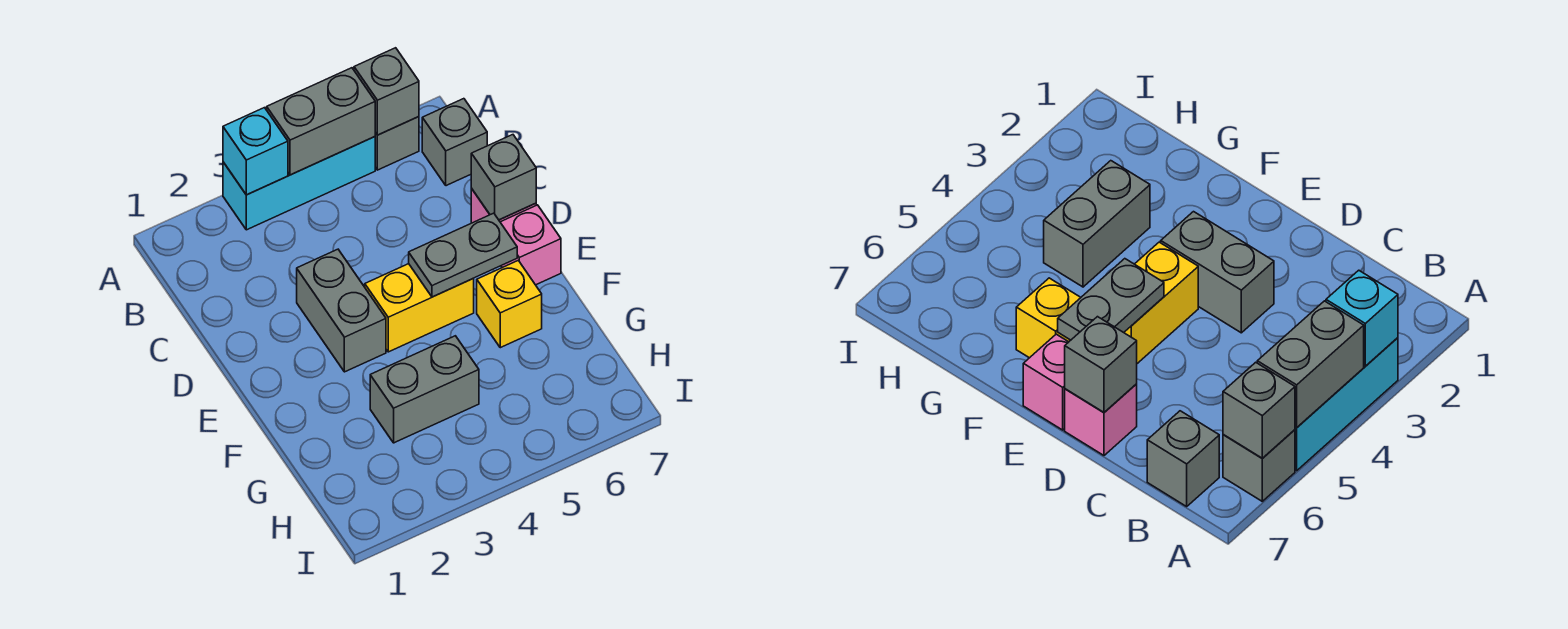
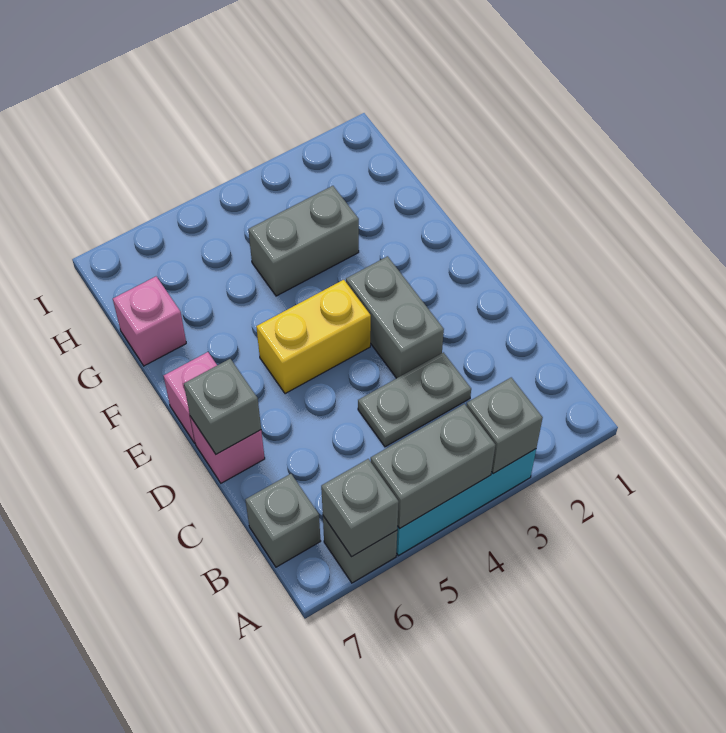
cyan brick A3 level 2 -> grey brick A3 level 2
grey plate E5:E6 level 2 -> grey plate C3:C4 level 1
yellow brick F6 level 1 -> none
none -> pink brick G7 level 1

